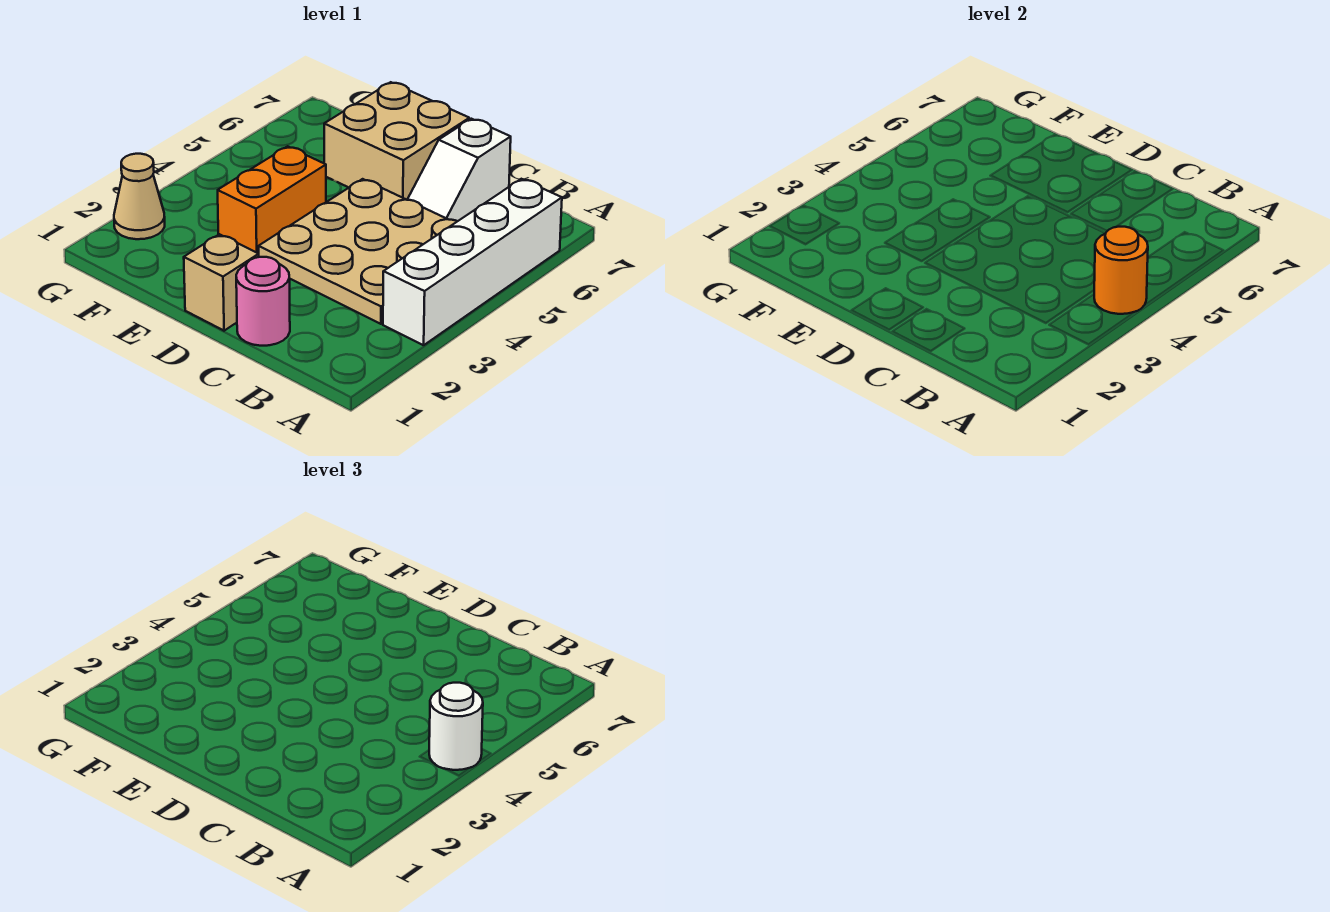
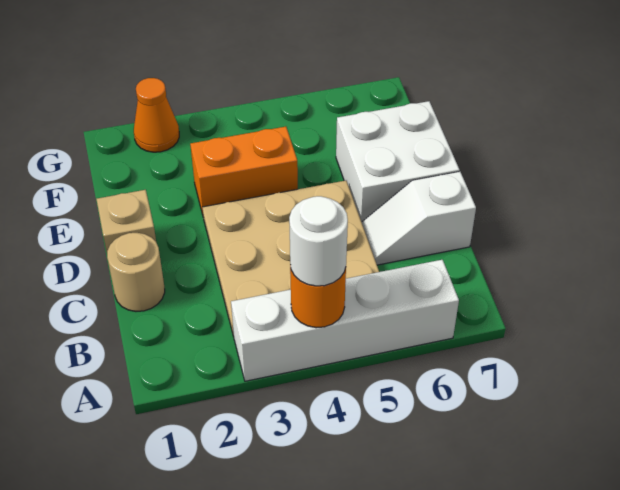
pink round brick C1 level 1 -> tan round brick C1 level 1
tan brick D6:E7 level 1 -> white brick D6:E7 level 1
tan cone G2 level 1 -> orange cone G2 level 1

